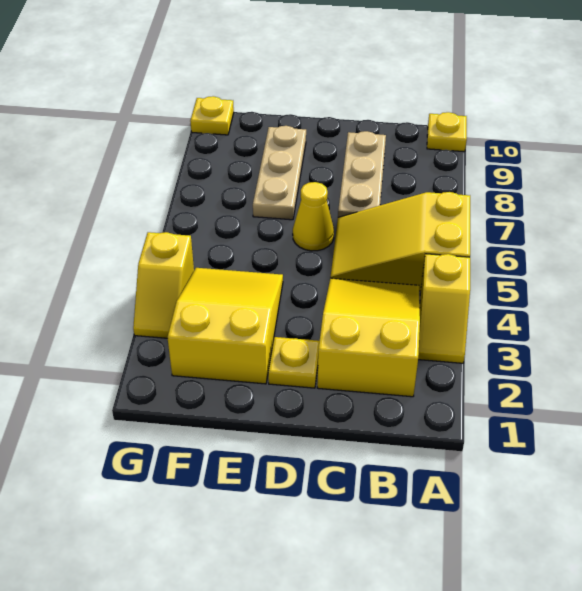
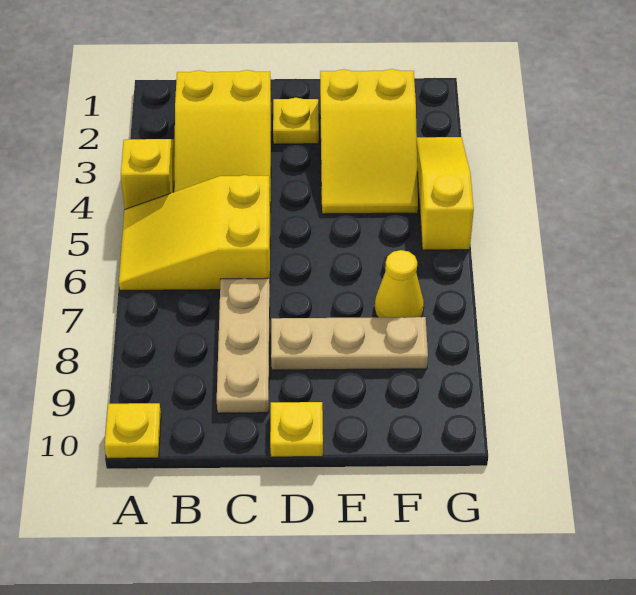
yellow slope A5:C6 level 1 top A -> yellow slope A5:C6 level 1 top C
yellow cone D6 level 1 -> yellow cone F7 level 1
tan plate E7:E9 level 1 -> tan plate D8:F8 level 1
yellow slope G3:G4 level 1 top 4 -> yellow slope G3:G5 level 1 top 5
yellow plate G10 level 1 -> yellow plate D10 level 1

